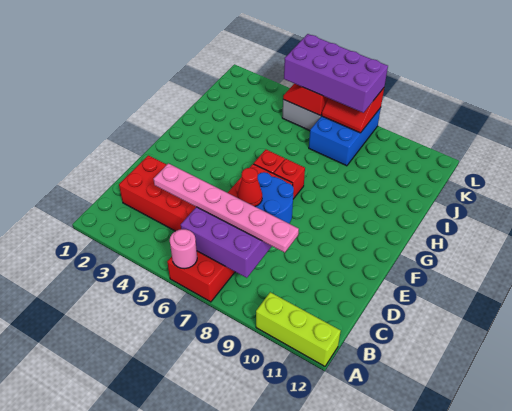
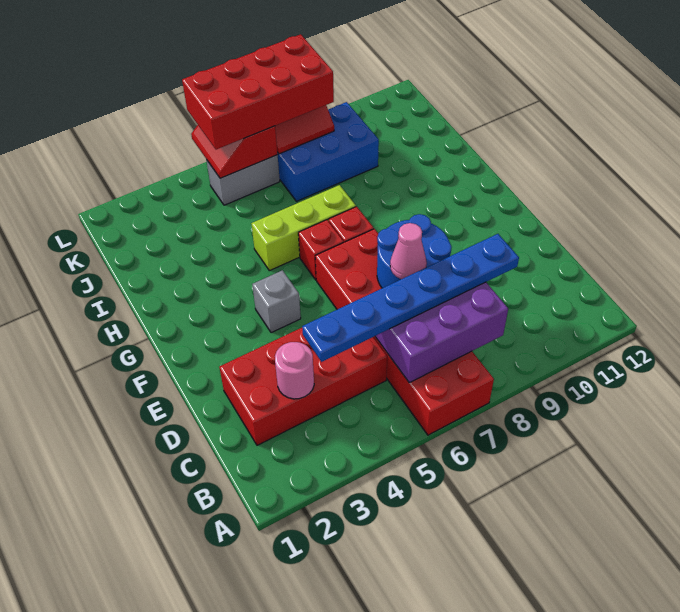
pink round brick A6 level 2 -> pink round brick C3 level 2
lime brick A10:A12 level 1 -> lime brick H5:H7 level 1
pink plate C4:C9 level 3 -> blue plate C4:C9 level 3
red cone D7 level 3 -> pink cone D7 level 3
none -> grey brick F4 level 1
blue brick J7:L8 level 1 -> blue brick J7:K9 level 1
purple brick K5:L8 level 3 -> red brick K5:L8 level 3

